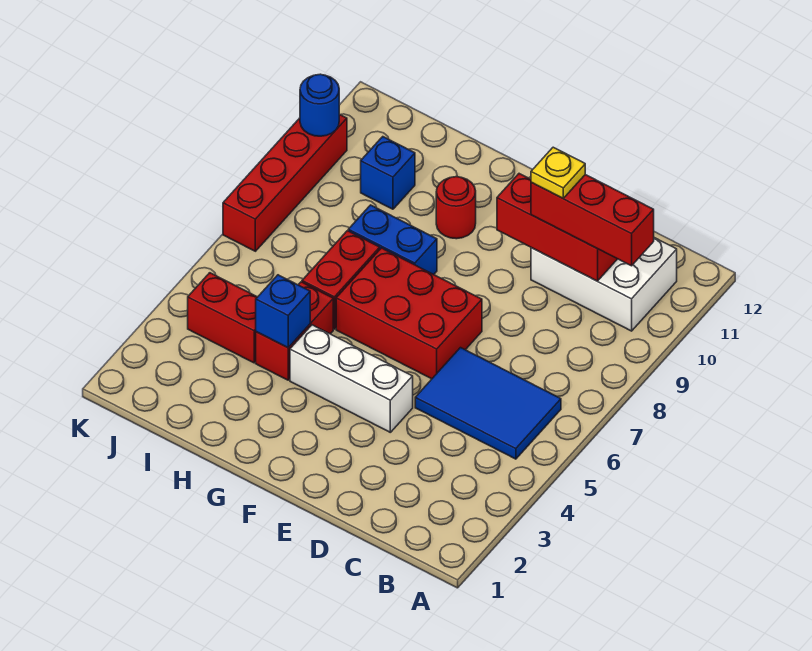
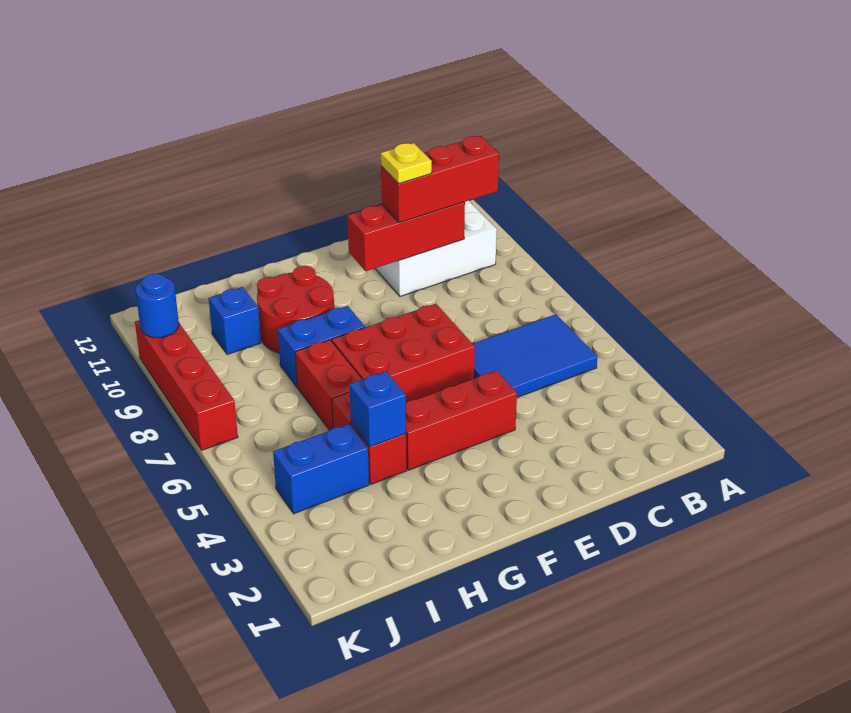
white brick E4:G4 level 1 -> red brick E4:G4 level 1
red round brick G10 level 1 -> red round brick G9:H10 level 1
red brick I4:J4 level 1 -> blue brick I4:J4 level 1

